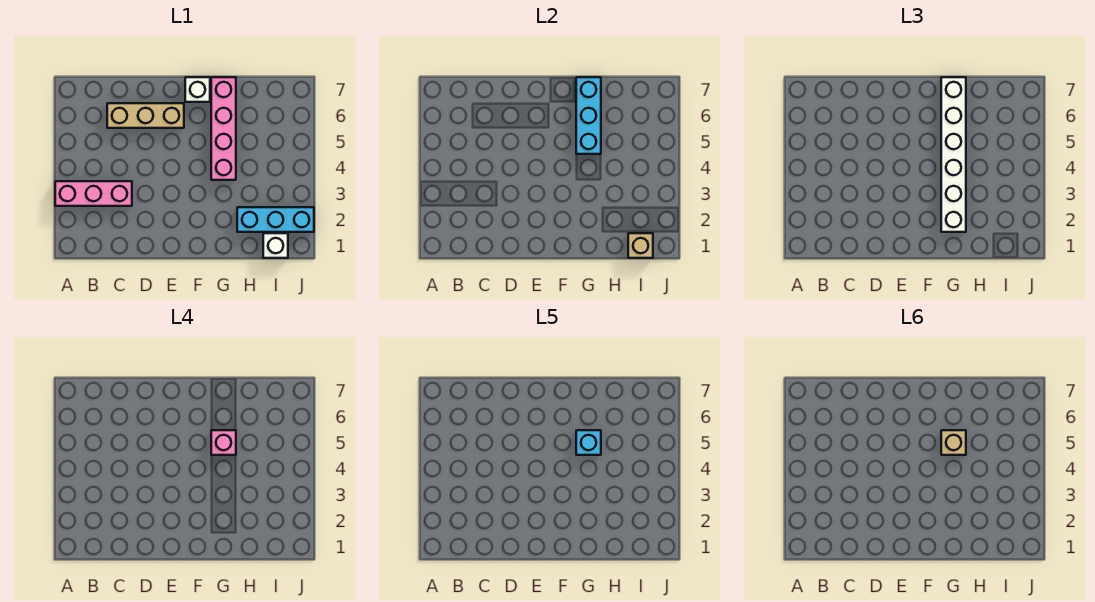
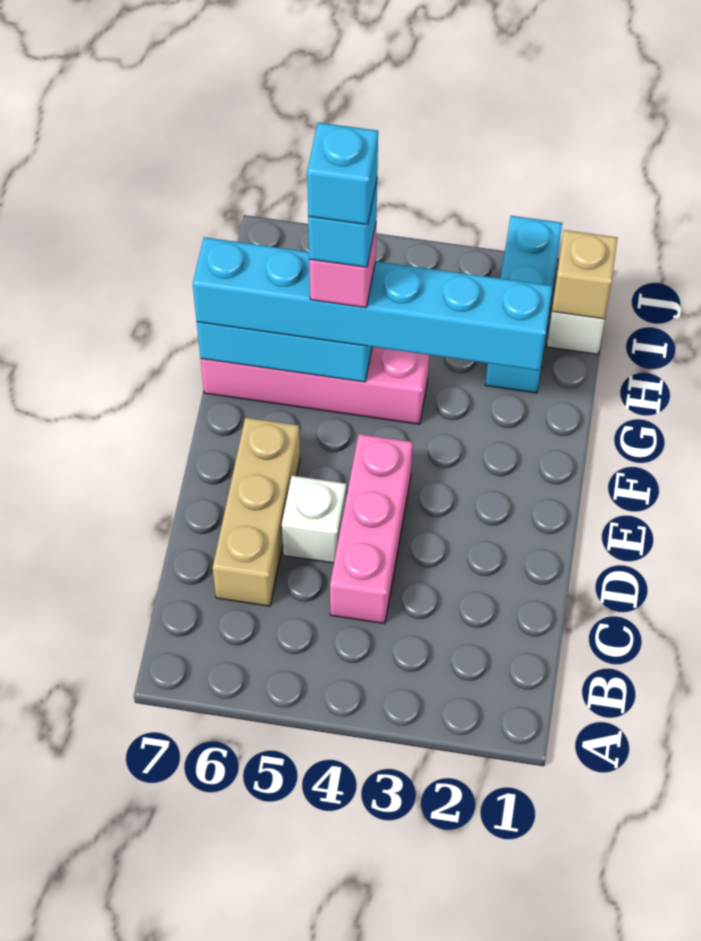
pink brick A3:C3 level 1 -> pink brick C4:E4 level 1
white brick F7 level 1 -> white brick D5 level 1
white brick G2:G7 level 3 -> cyan brick G2:G7 level 3
tan brick G5 level 6 -> cyan brick G5 level 6

